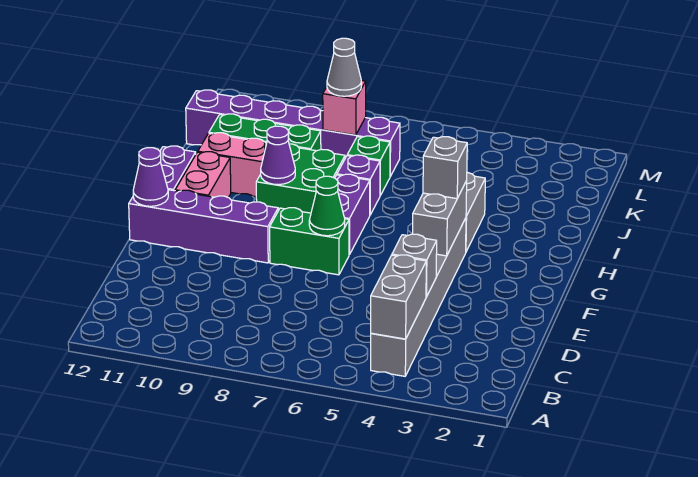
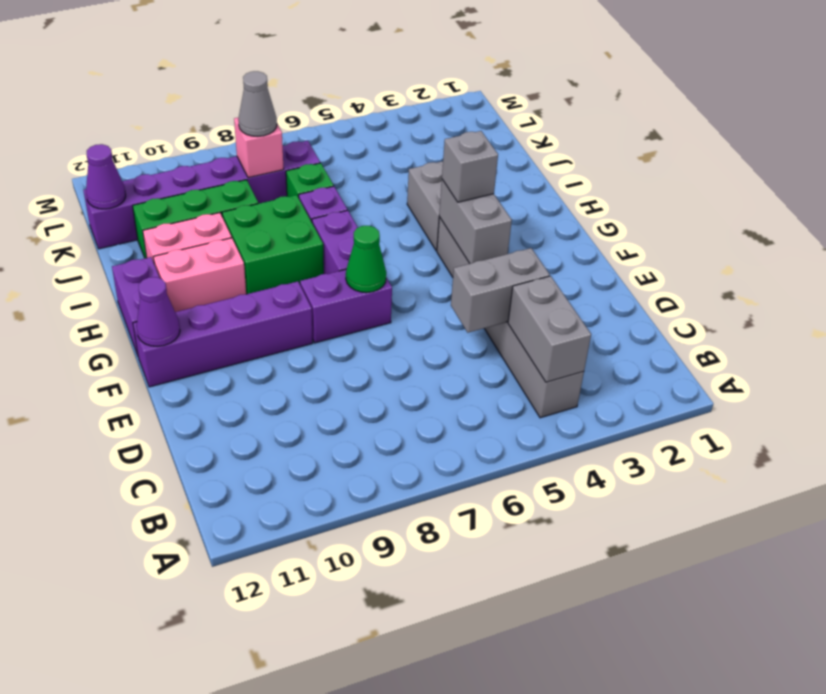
grey brick D4 level 2 -> grey brick D4:D5 level 2
green brick F7:F8 level 1 -> purple brick F7:F8 level 1
pink brick G11:H11 level 1 -> pink brick H10:H11 level 1
purple cone H9 level 2 -> purple cone K12 level 2

